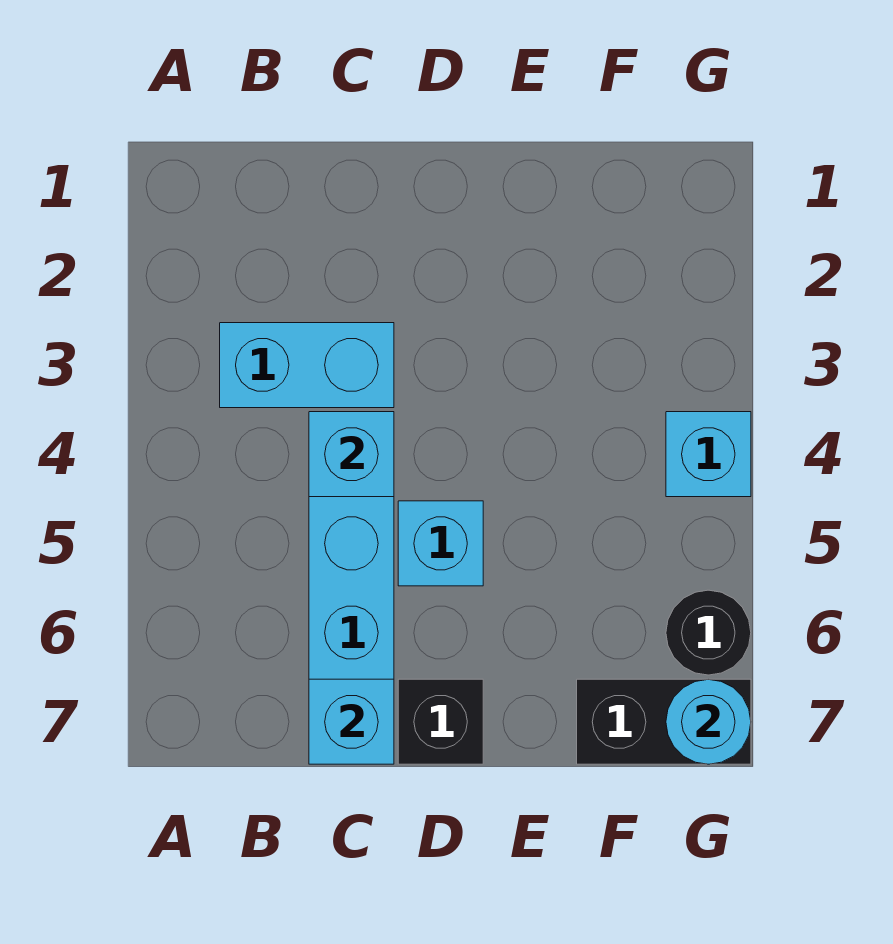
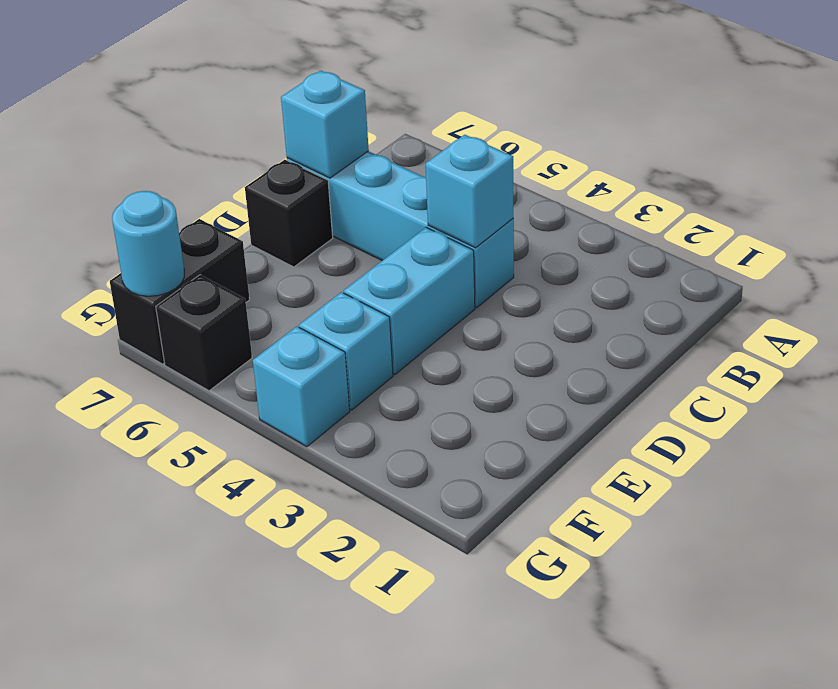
cyan brick B3:C3 level 1 -> cyan brick D4:E4 level 1
cyan brick D5 level 1 -> cyan brick F4 level 1
black round brick G6 level 1 -> black brick G6 level 1

